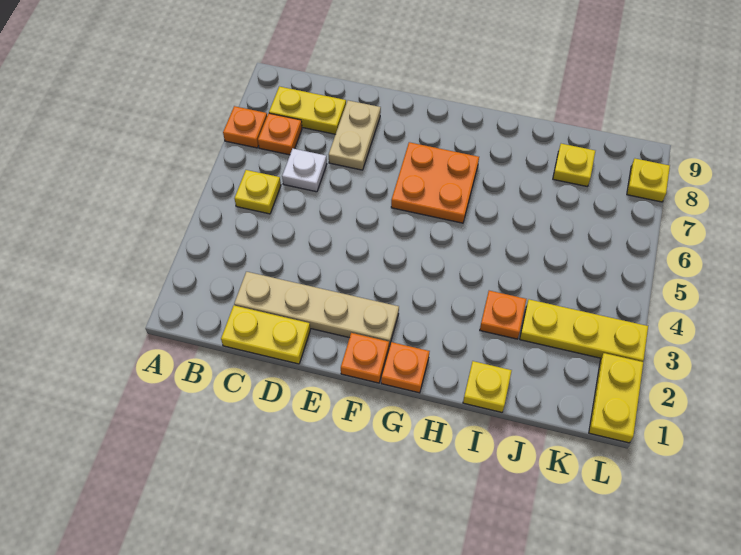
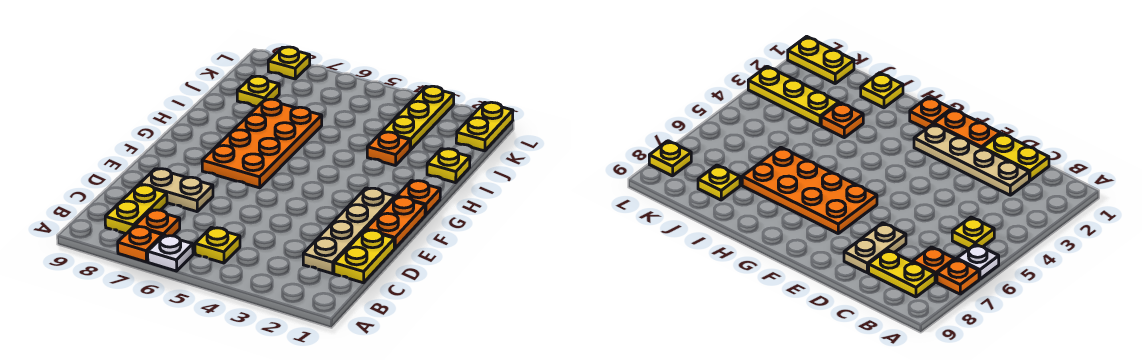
white plate C6 level 1 -> white plate A6 level 1
orange plate F1 level 1 -> orange plate E1:F1 level 1
orange plate F6:G7 level 1 -> orange plate F6:I7 level 1
yellow plate L1:L2 level 1 -> yellow plate K1:L1 level 1

